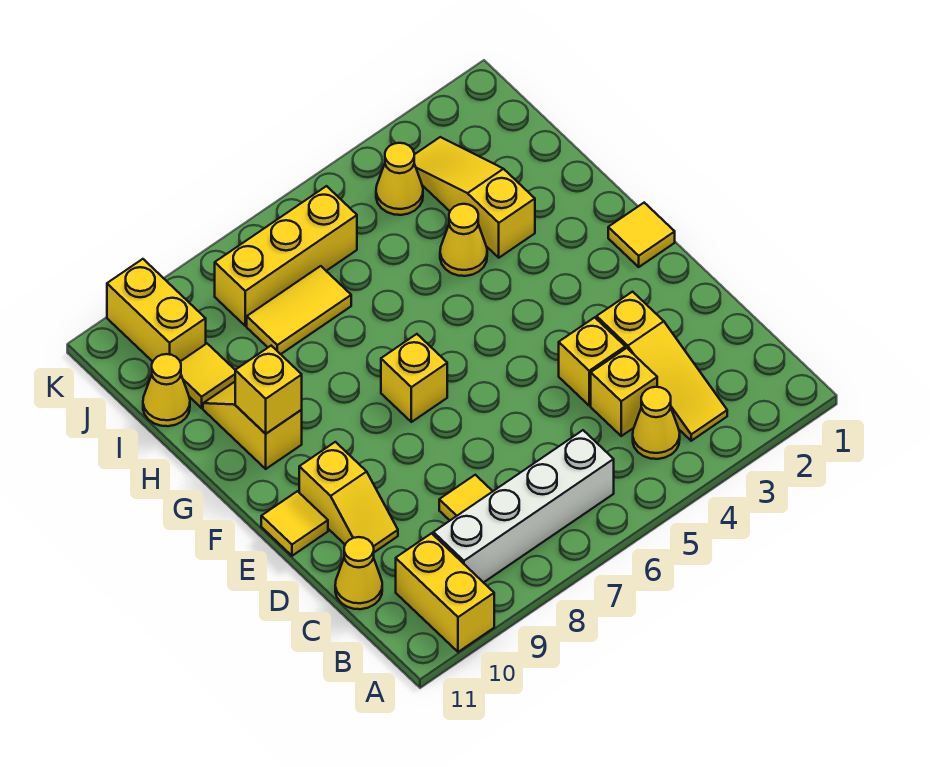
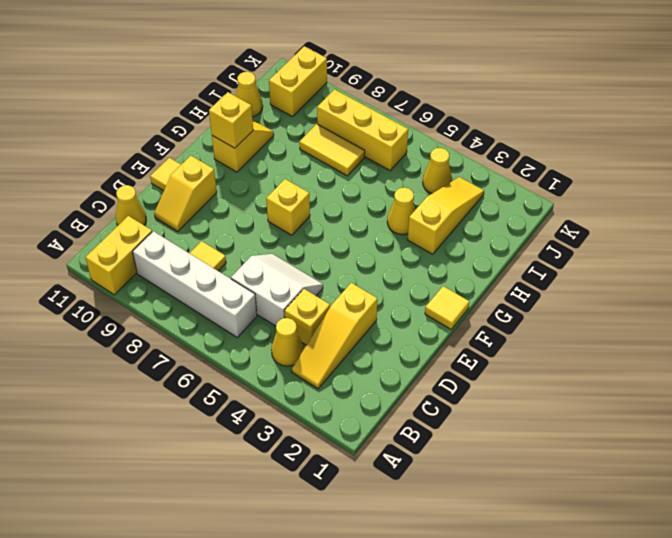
none -> white slope C5:D6 level 1 top C
yellow brick D4 level 1 -> none
yellow tile I10 level 1 -> none

